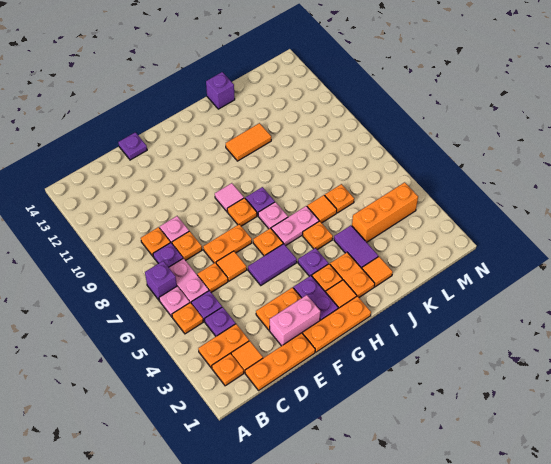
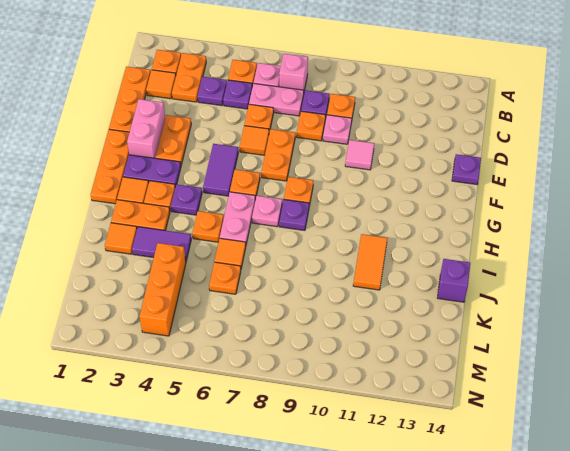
purple brick B7 level 1 -> pink brick B7 level 1
pink tile G9 level 1 -> pink tile E10 level 1

